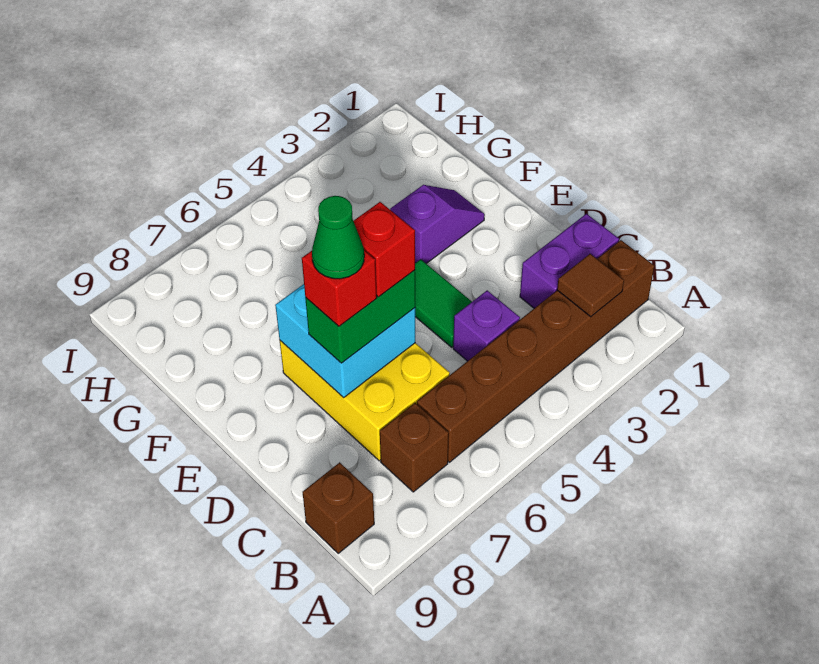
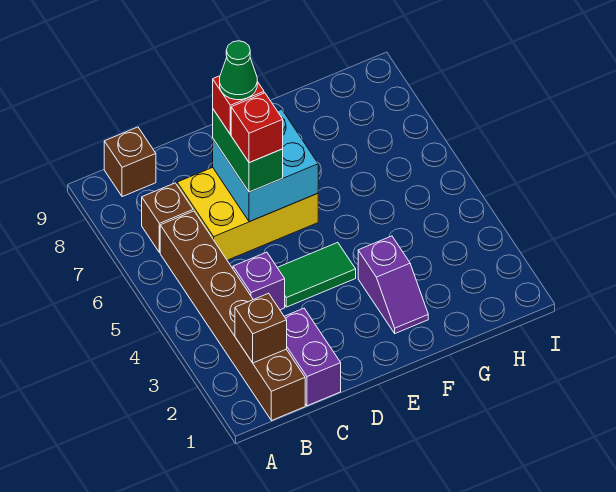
brown tile B2 level 2 -> brown brick B2 level 2

